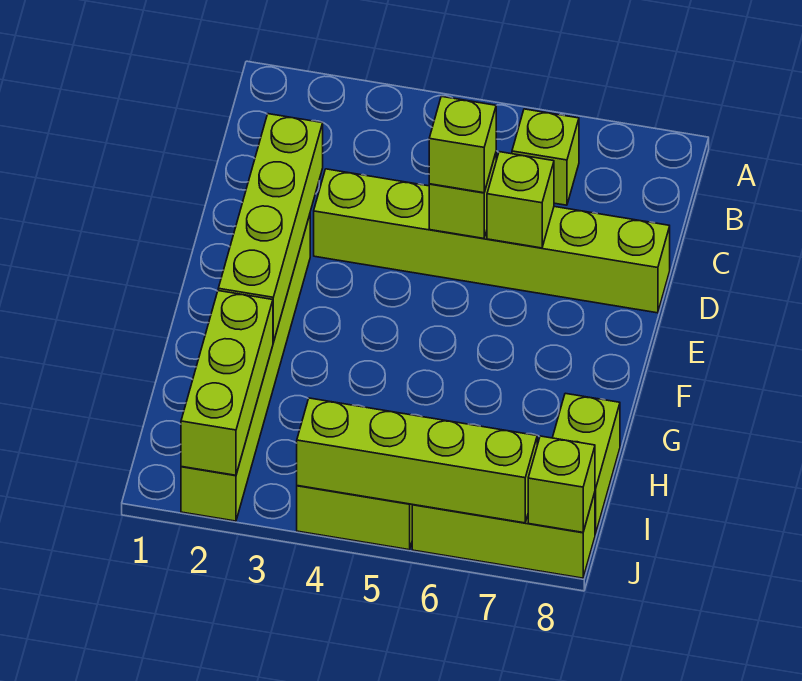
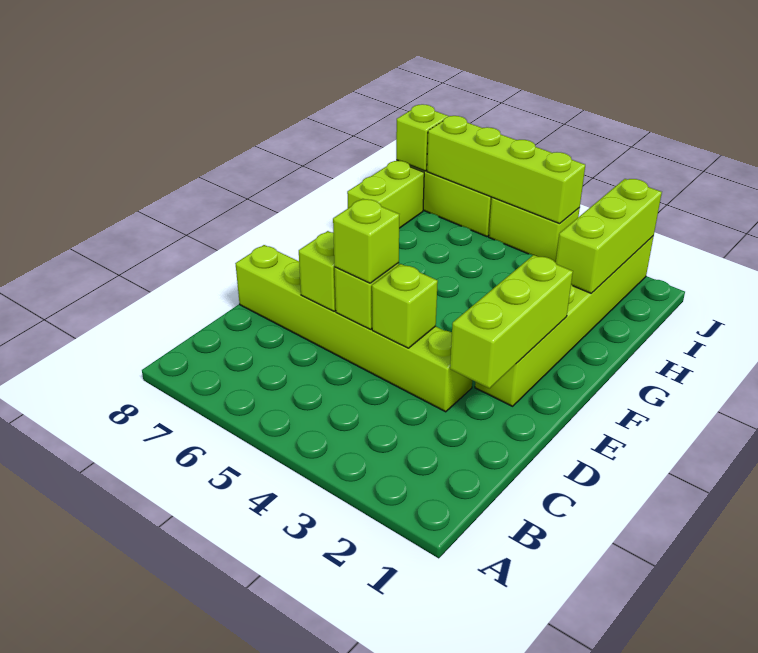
lime brick B6 level 1 -> lime brick D4 level 2
lime brick D2:G2 level 2 -> lime brick D2:F2 level 2

